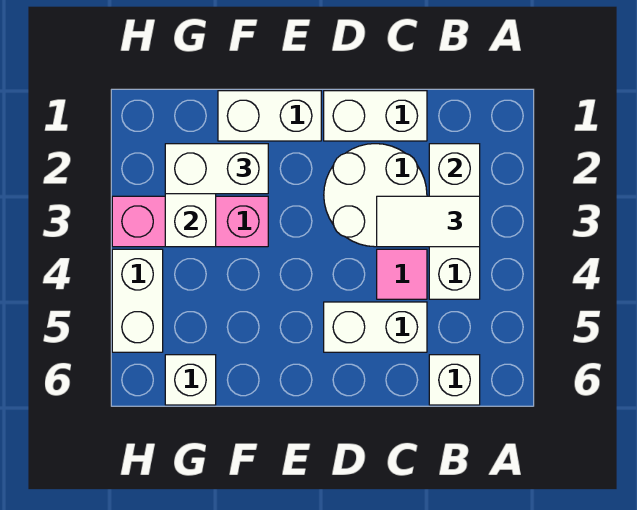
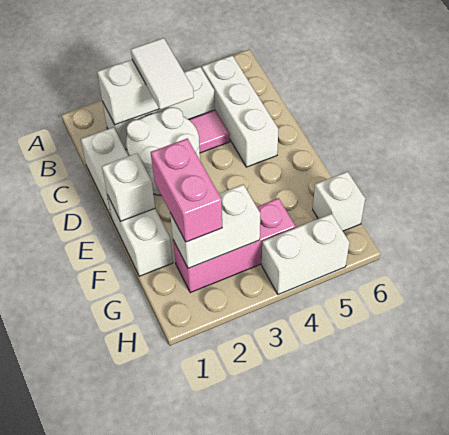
white brick B6 level 1 -> white brick E1 level 2
white brick C5:D5 level 1 -> white brick B5:D5 level 1
white brick F2:G2 level 3 -> pink brick F2:G2 level 3
pink brick F3:H3 level 1 -> pink brick G2:G4 level 1

